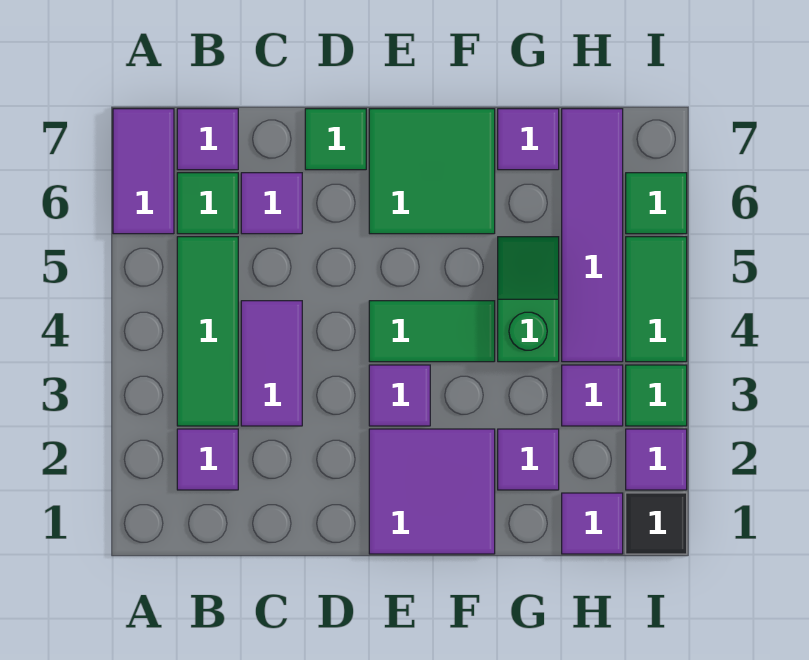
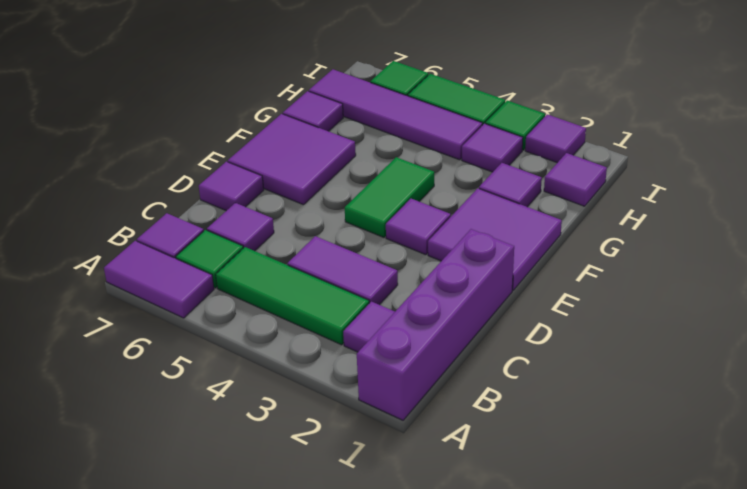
none -> purple brick A1:D1 level 1
green tile D7 level 1 -> purple tile D7 level 1
green tile E6:F7 level 1 -> purple tile E6:F7 level 1
green slope G4:G5 level 1 top 4 -> none
black tile I1 level 1 -> none

